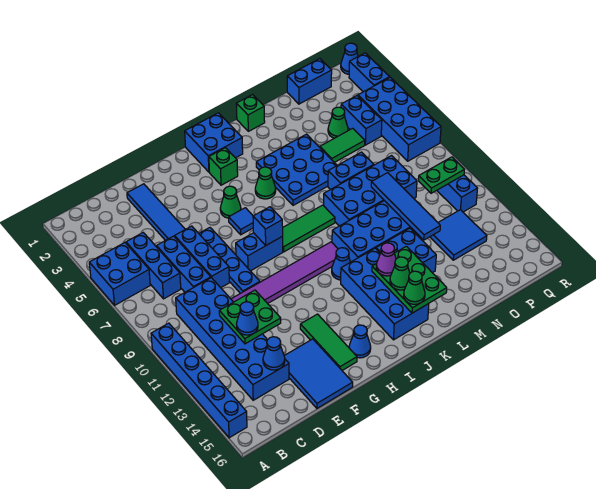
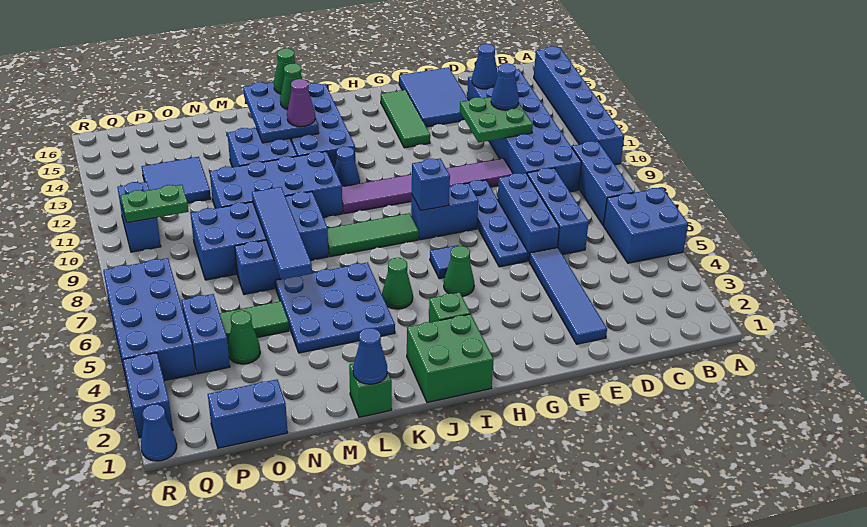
blue brick C5:C7 level 1 -> blue brick B7:B9 level 1
blue cone H15 level 1 -> blue cone L1 level 2
blue brick I1:J2 level 1 -> green brick I1:J2 level 1
green plate K13:L15 level 2 -> blue plate K13:L15 level 2
blue tile N9:N12 level 2 -> blue tile M6:M9 level 2

